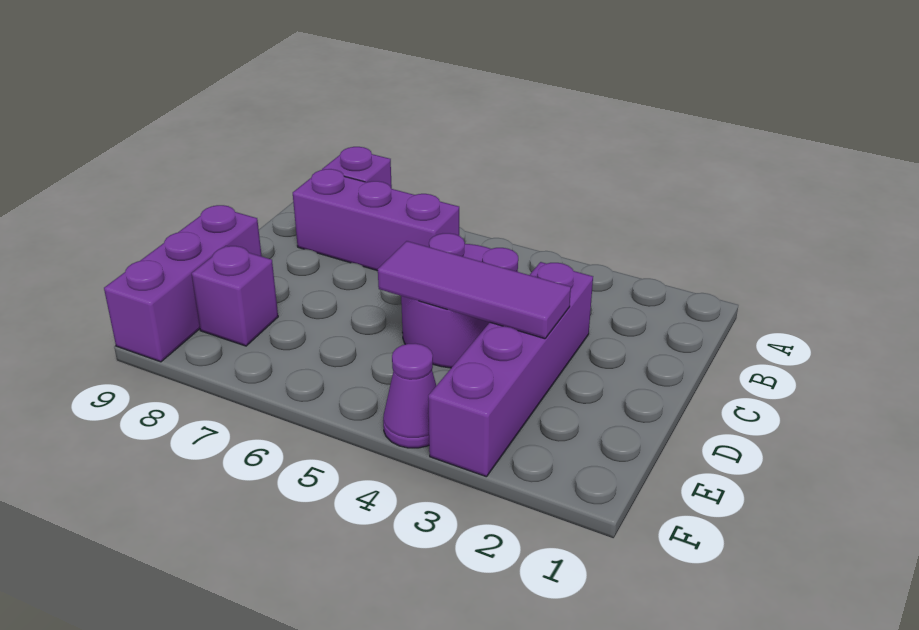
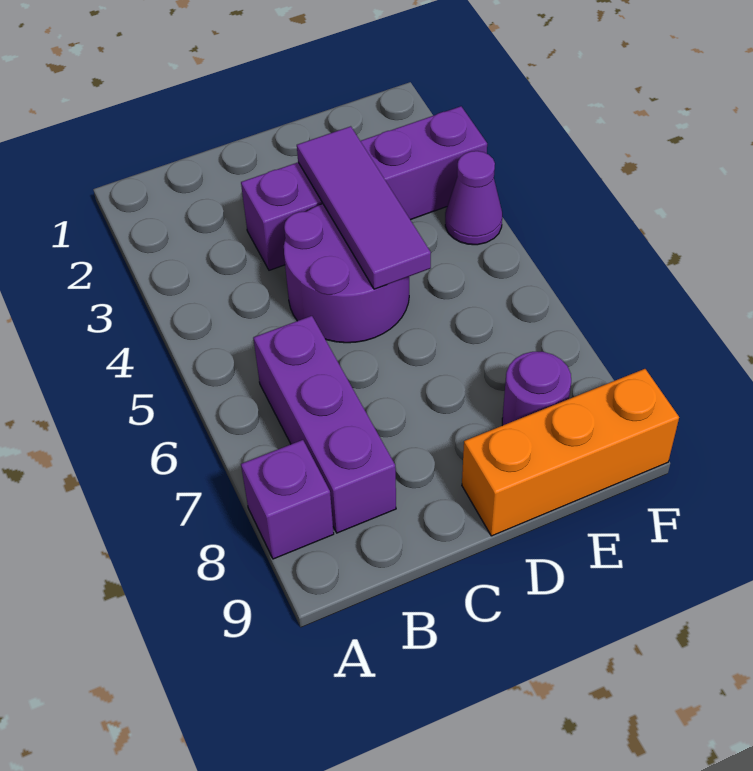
purple brick D9:F9 level 1 -> orange brick D9:F9 level 1
purple brick E8 level 1 -> purple round brick E8 level 1

